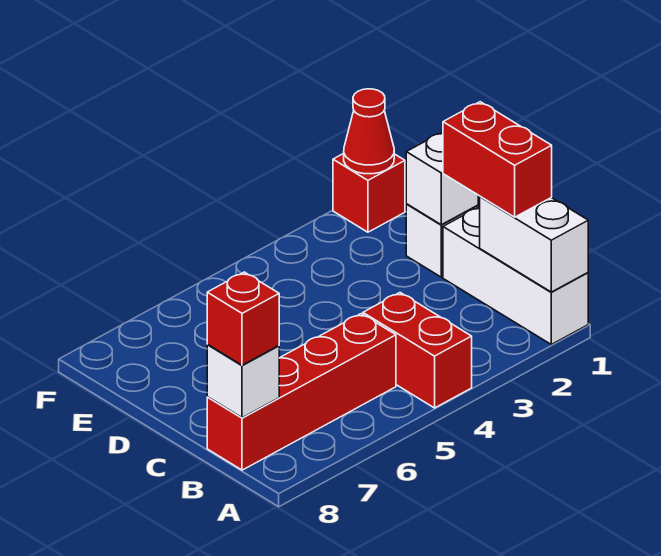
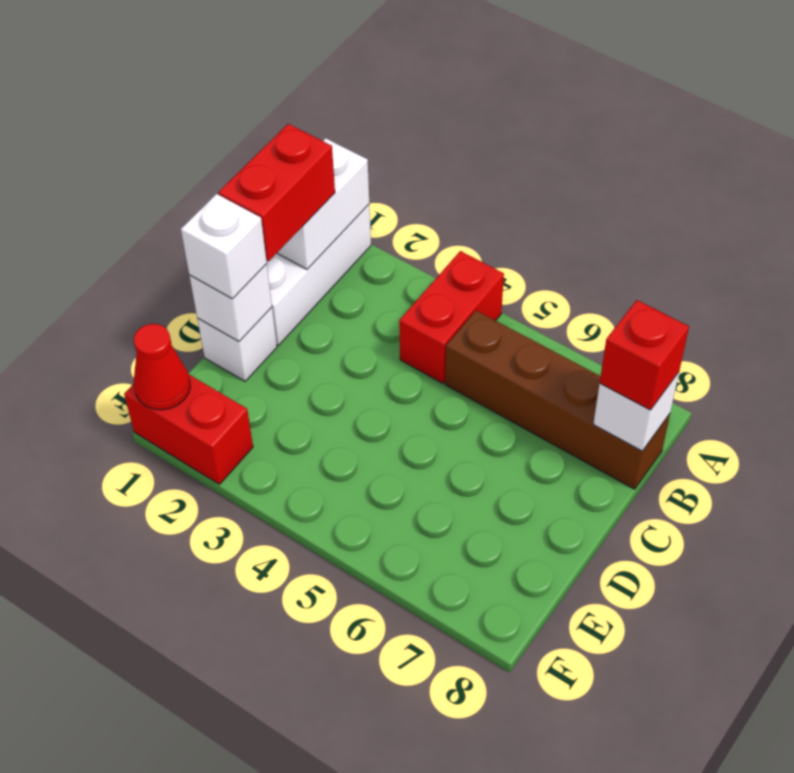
red brick B5:B8 level 1 -> brown brick B5:B8 level 1
none -> white brick D1 level 3
red brick F1 level 1 -> red brick F1:F2 level 1

